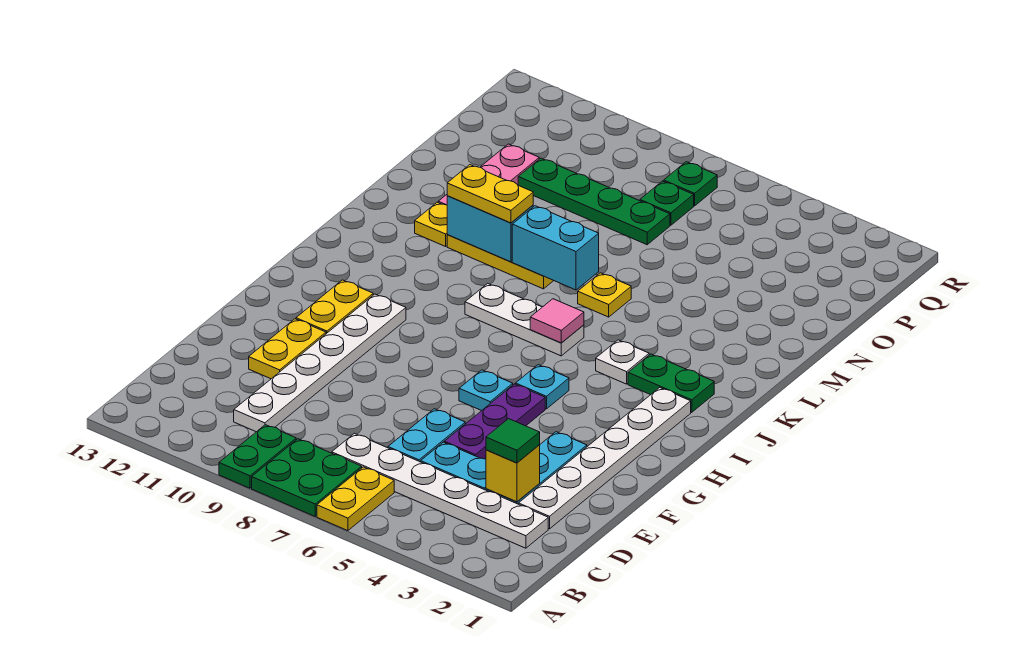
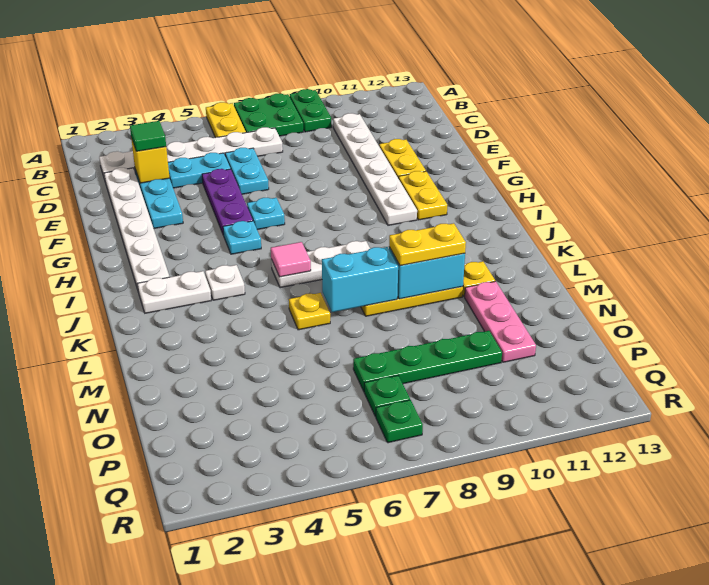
green plate J2:J3 level 1 -> white plate J2:J3 level 1

